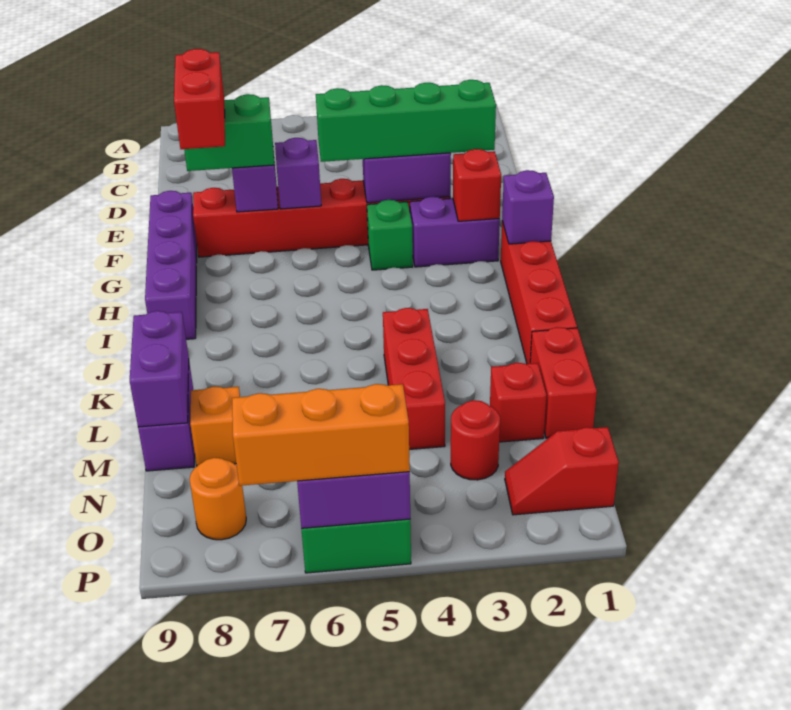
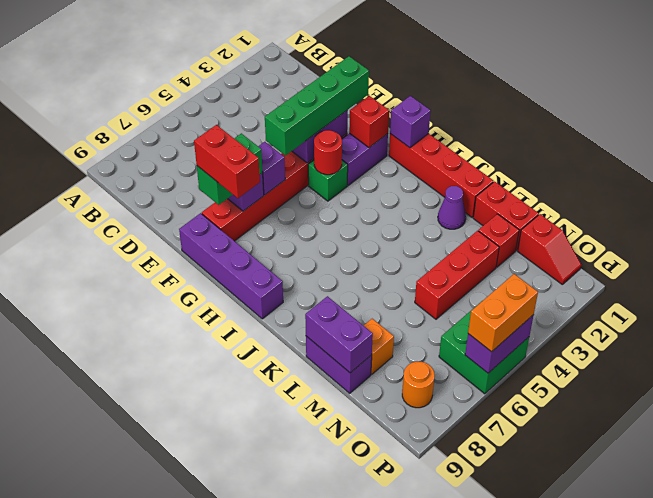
none -> purple cone K2 level 1
red brick K4:M4 level 1 -> red brick M3:M5 level 1
red round brick N3 level 1 -> red round brick G4 level 2
red slope O1:O2 level 1 top 1 -> red slope N1:O1 level 1 top N
orange brick P5:P7 level 3 -> orange brick P5:P6 level 3

